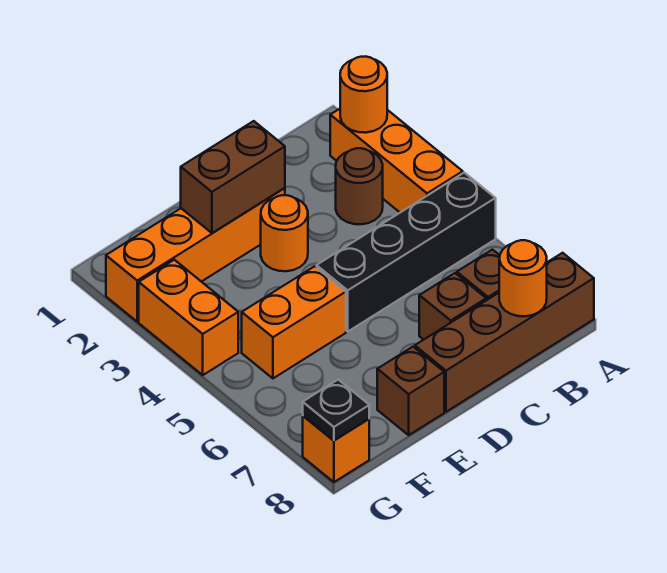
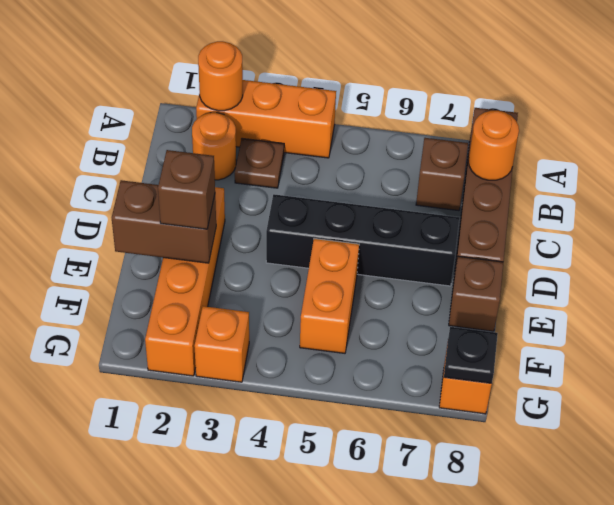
black brick A5:D5 level 1 -> black brick D4:D7 level 1
brown round brick B3 level 1 -> brown plate B3 level 1
brown brick C7 level 1 -> brown brick E2 level 3
brown brick D2:E2 level 2 -> brown brick E1:E2 level 2
orange round brick D3 level 1 -> orange round brick B2 level 1
orange brick G3:G4 level 1 -> orange brick G3 level 1

